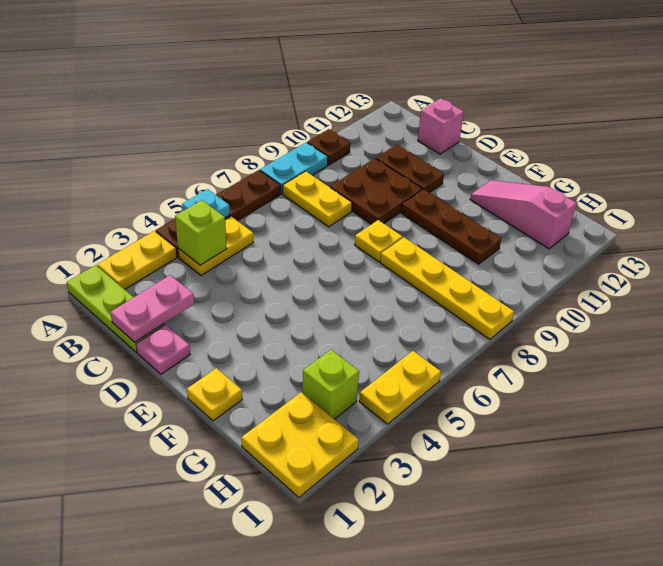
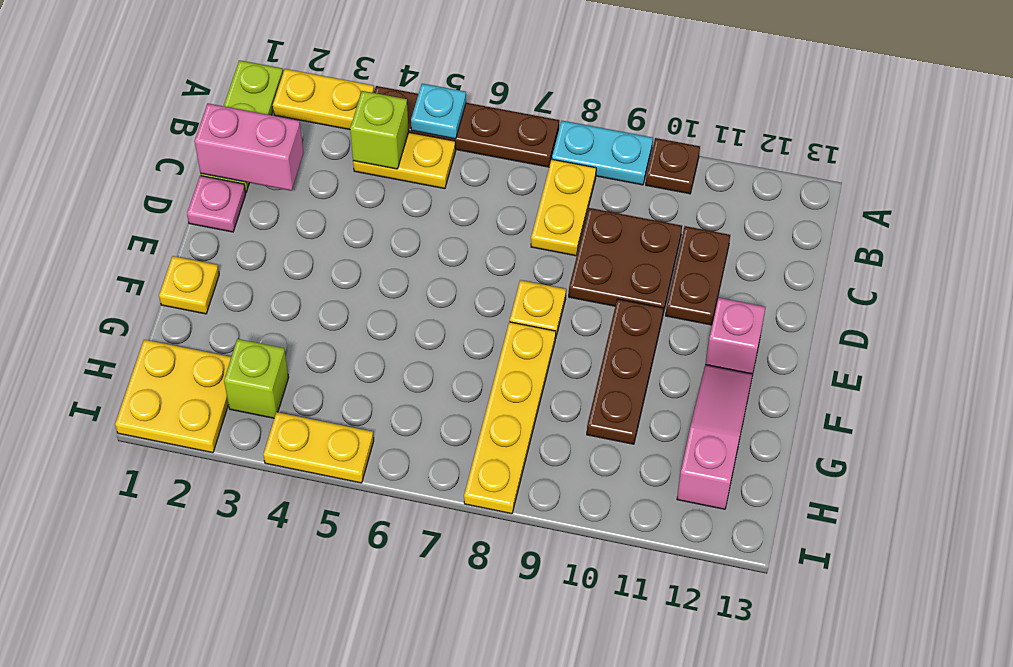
pink plate C1:C2 level 2 -> pink brick C1:C2 level 2
pink brick C13 level 1 -> pink brick E12 level 1

